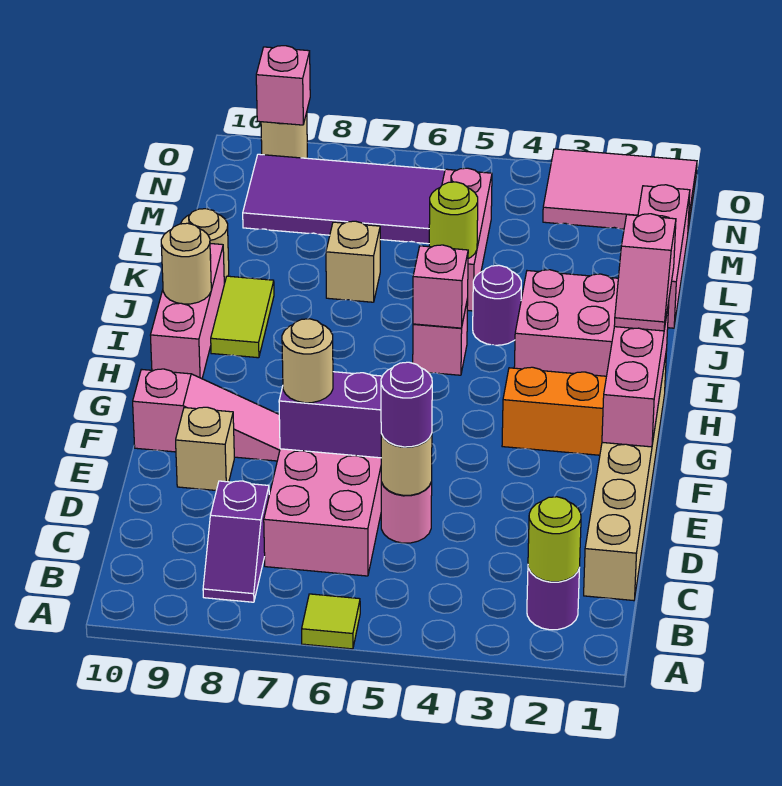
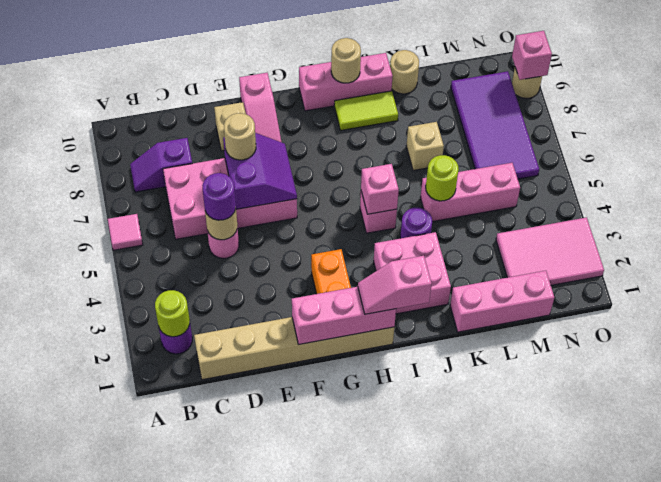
lime tile A6 level 1 -> pink tile A6 level 1
pink tile N1:O3 level 1 -> pink tile M2:O3 level 1

